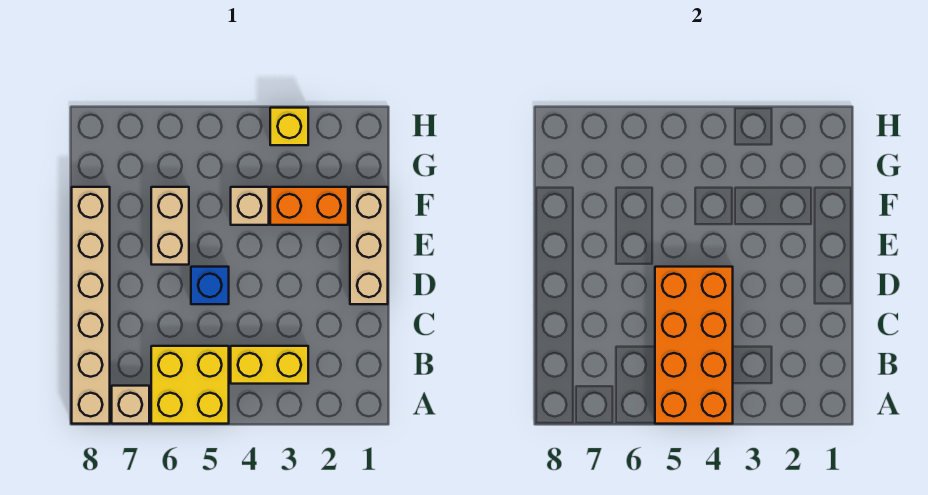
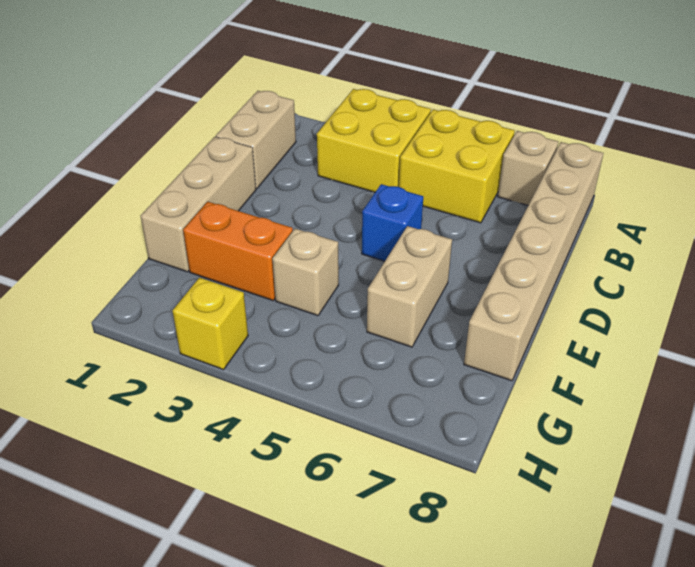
orange brick A4:D5 level 2 -> none
none -> tan brick B1:C1 level 1
yellow brick B3:B4 level 1 -> yellow brick A3:B4 level 1

